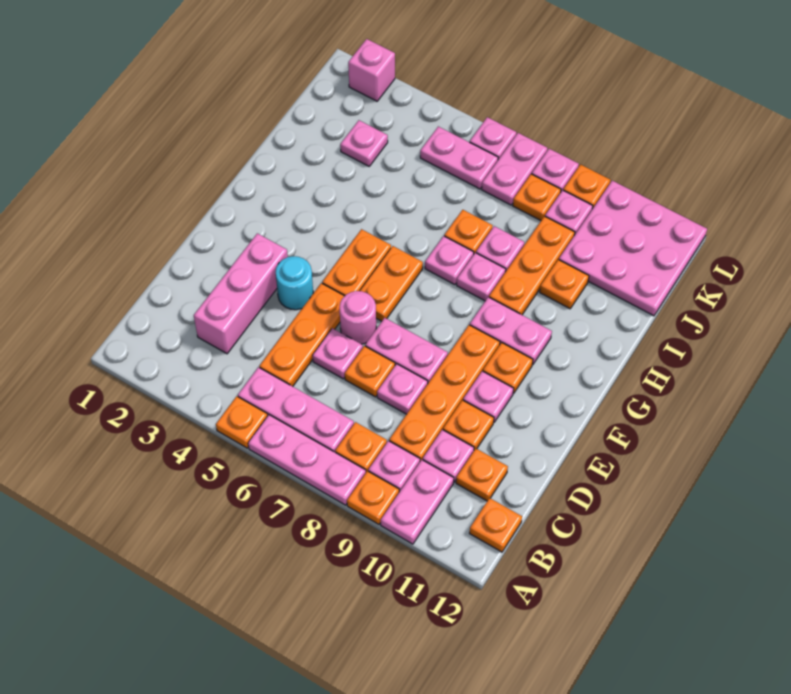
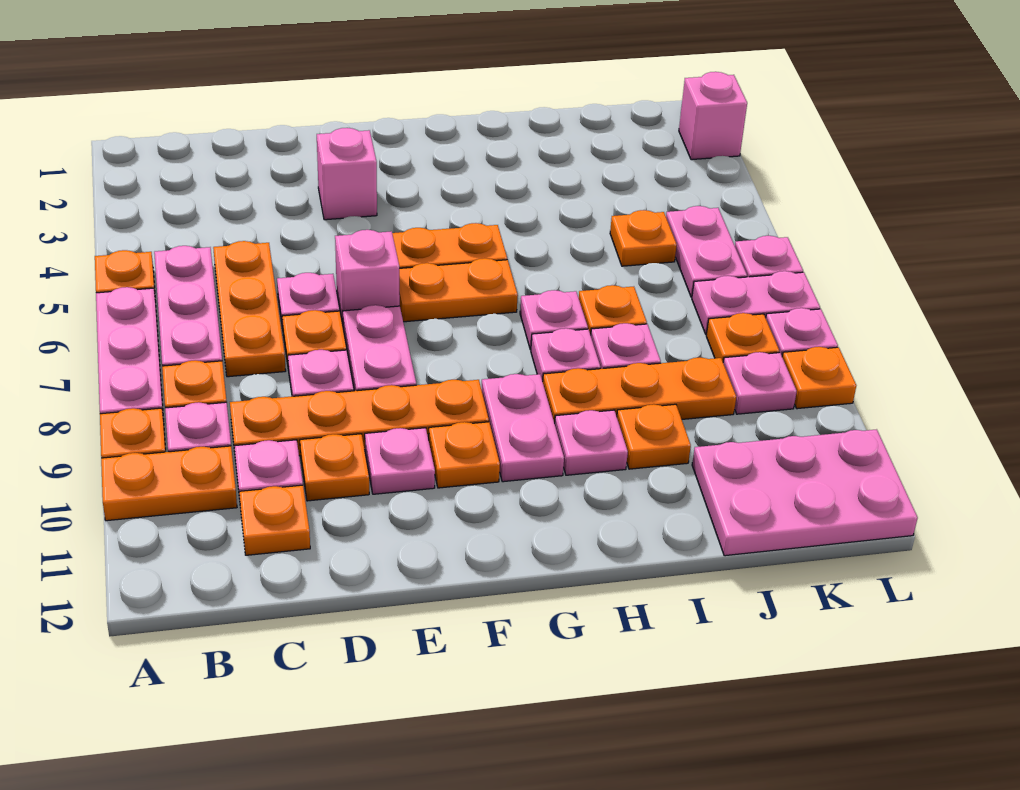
pink plate A10:B10 level 1 -> orange plate A10:B10 level 1
orange plate B12 level 1 -> orange plate J5 level 1
pink brick C3:E3 level 1 -> pink brick E3 level 1
orange plate C5:E5 level 1 -> orange plate C5:C7 level 1
cyan round brick E4 level 1 -> none
pink round brick E6 level 1 -> pink brick E6 level 1
pink plate J3 level 1 -> pink plate H10 level 1
pink plate J10:L12 level 1 -> pink plate J11:L12 level 1

